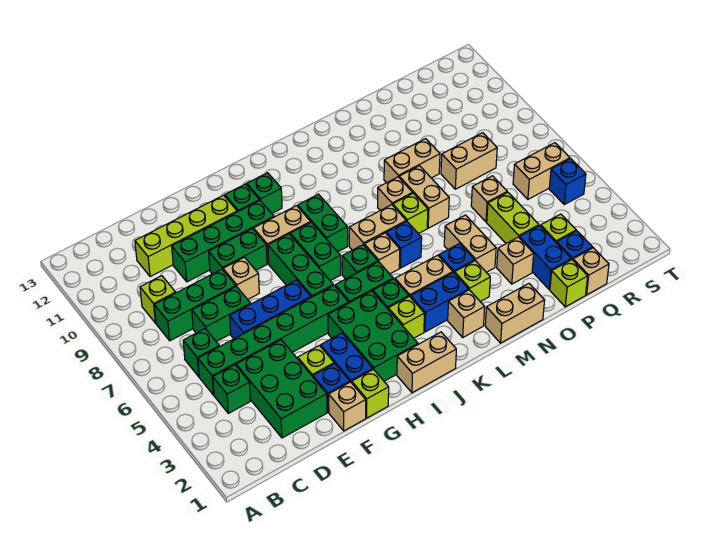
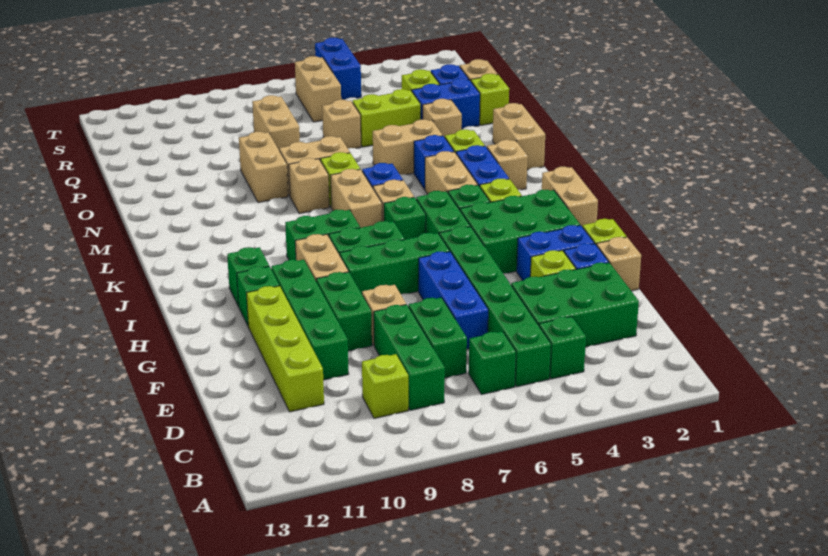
blue brick S5 level 1 -> blue brick S5:T5 level 1

